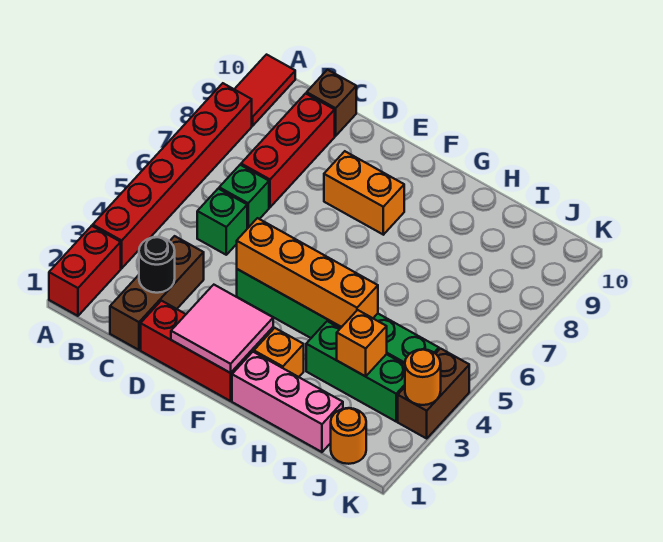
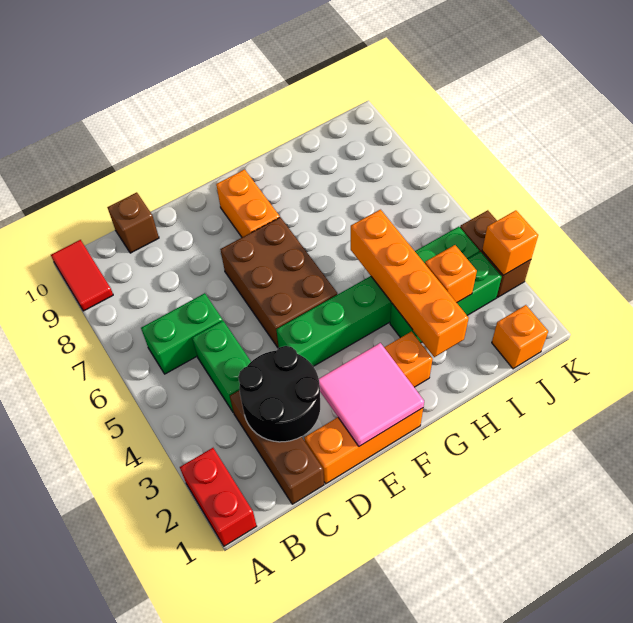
red brick A3:A8 level 1 -> none
black round brick C2 level 2 -> black round brick C2:D3 level 2
green brick C5 level 1 -> green brick C4:C5 level 1
green brick C6 level 1 -> green brick B6:C6 level 1
red brick C7:C9 level 1 -> none
red brick D1:F1 level 1 -> orange brick D1:F1 level 1
orange brick E4:H4 level 2 -> orange brick H2:H5 level 2
none -> brown brick E5:F7 level 1
orange brick E8:F8 level 1 -> orange brick F8:F9 level 1
pink brick G1:I1 level 1 -> none
orange round brick J1 level 1 -> orange brick J1 level 1
orange round brick K3 level 2 -> orange brick K3 level 2

